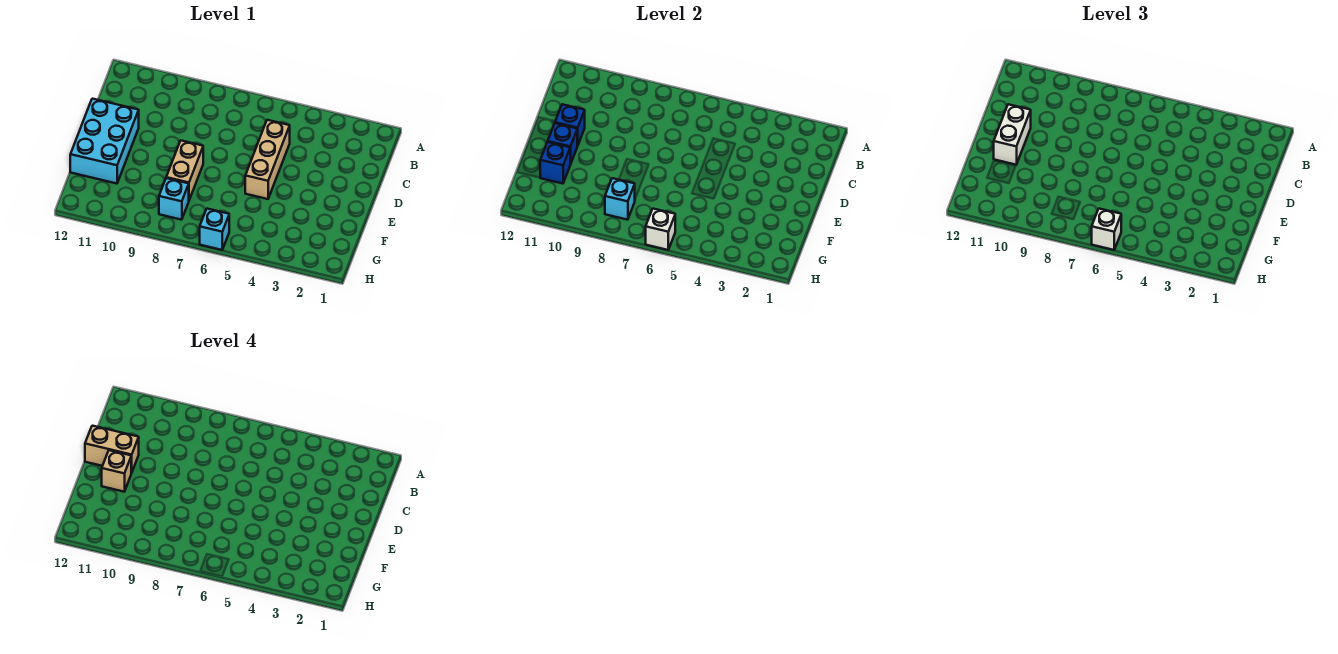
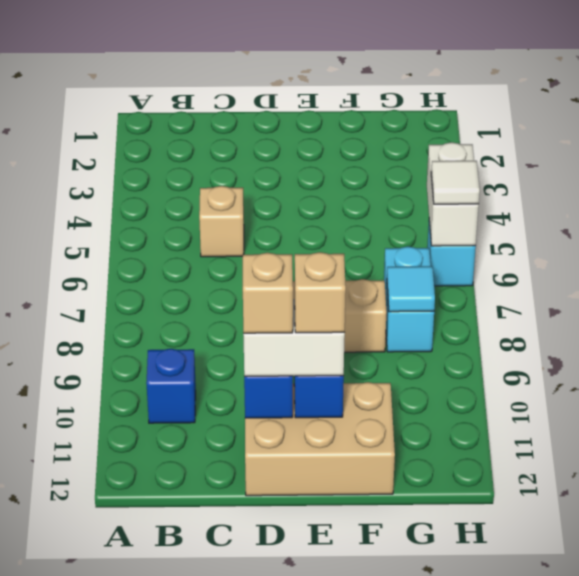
tan brick C5:E5 level 1 -> tan brick C5 level 1
cyan brick D11:F12 level 1 -> tan brick D11:F12 level 1
tan brick D11:D12 level 4 -> tan brick D11 level 4
blue brick F11 level 2 -> blue brick B10 level 1
cyan brick G8 level 1 -> cyan brick G7:G8 level 1
cyan brick G8 level 2 -> cyan tile G8 level 2
white brick H6 level 2 -> white brick H5:H6 level 2
white brick H6 level 3 -> white tile H6 level 3

